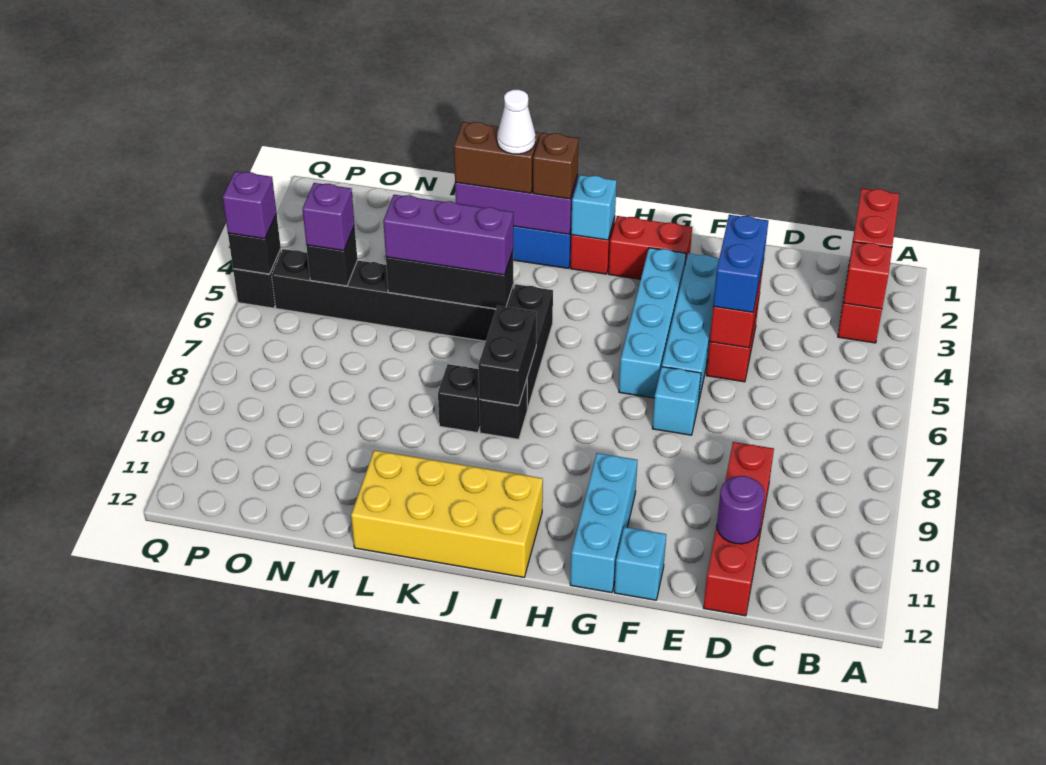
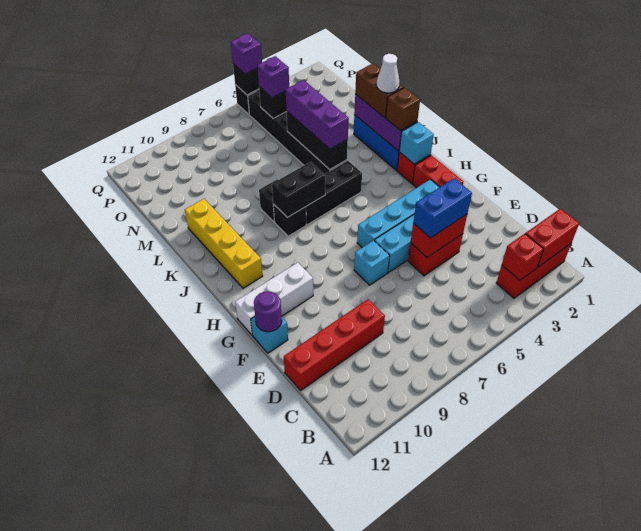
purple round brick D11 level 2 -> purple round brick F12 level 2
cyan brick G10:G12 level 1 -> white brick G10:G12 level 1
yellow brick I11:L12 level 1 -> yellow brick I11:L11 level 1

